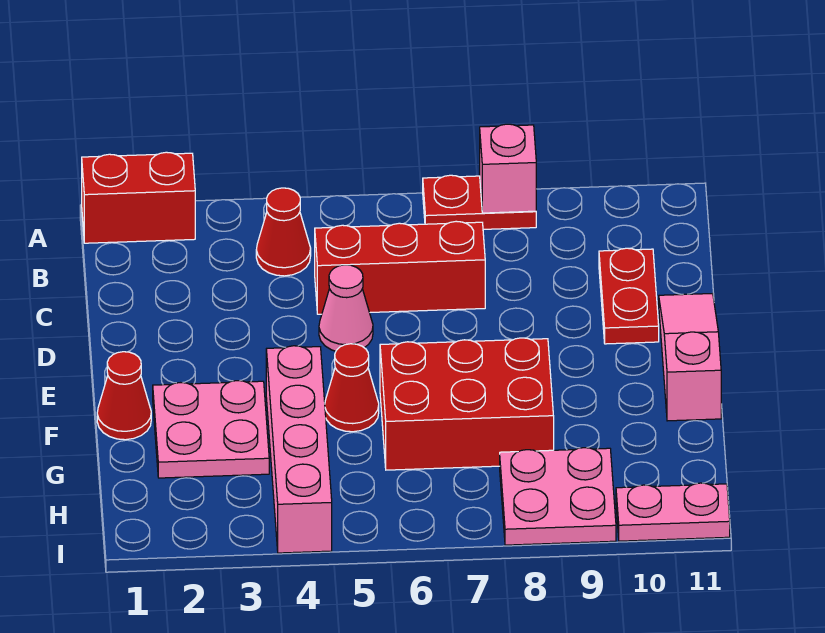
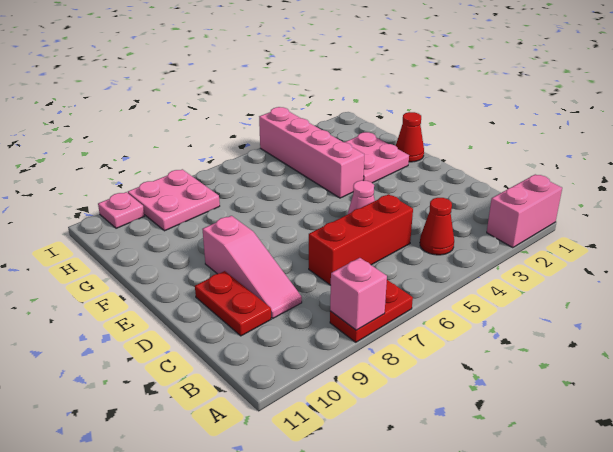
red brick A1:A2 level 1 -> pink brick A1:A2 level 1
pink slope D11:F11 level 1 top F -> pink slope C9:E9 level 1 top E
red cone F5 level 1 -> none
red brick F6:G8 level 1 -> none
pink plate I10:I11 level 1 -> pink plate I10 level 1

